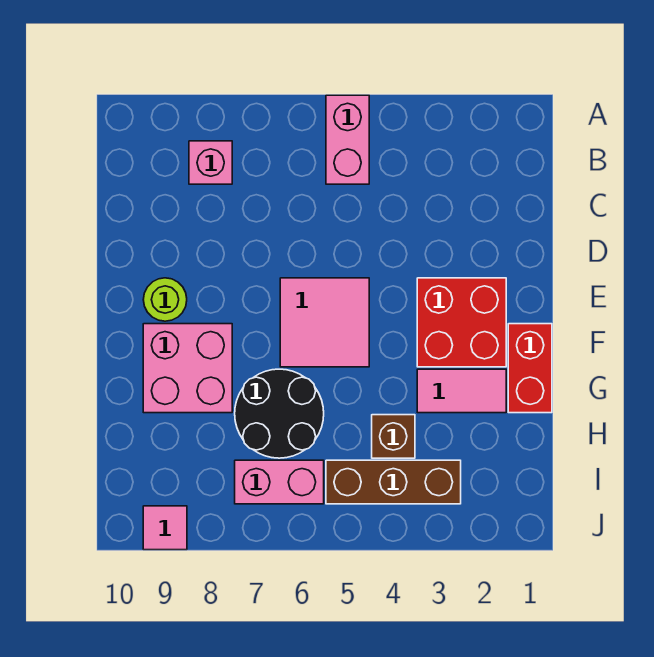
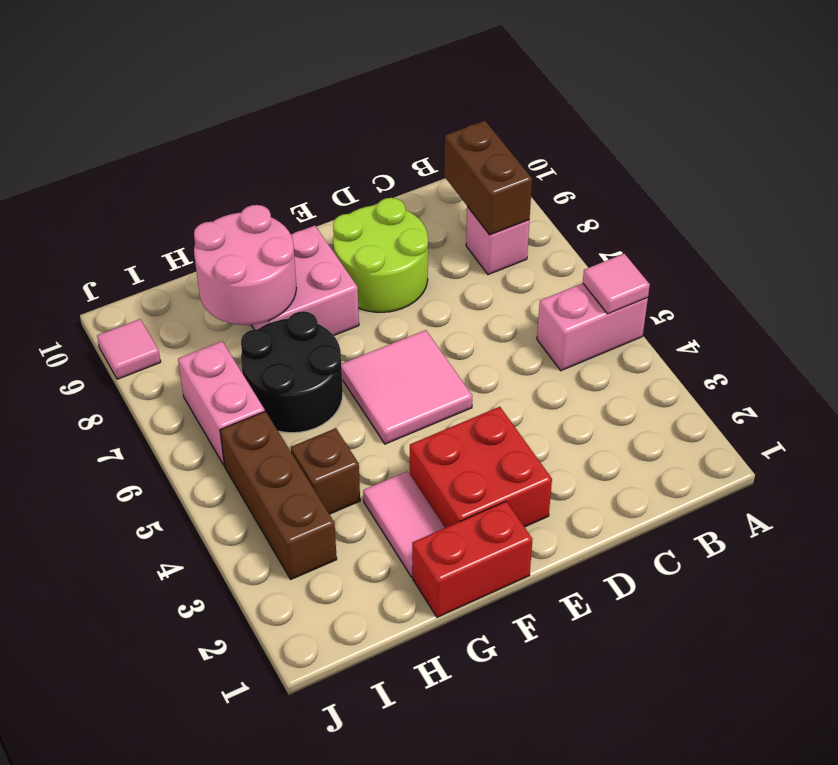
none -> pink tile A5 level 2
none -> brown brick B8:B9 level 2
lime round brick E9 level 1 -> lime round brick D8:E9 level 1
none -> pink round brick G8:H9 level 2

